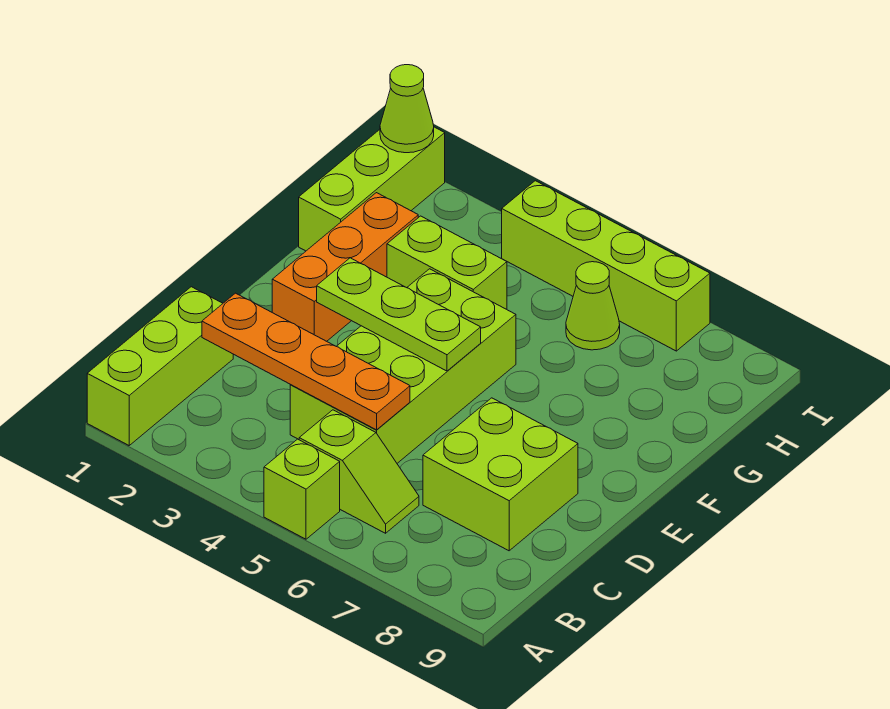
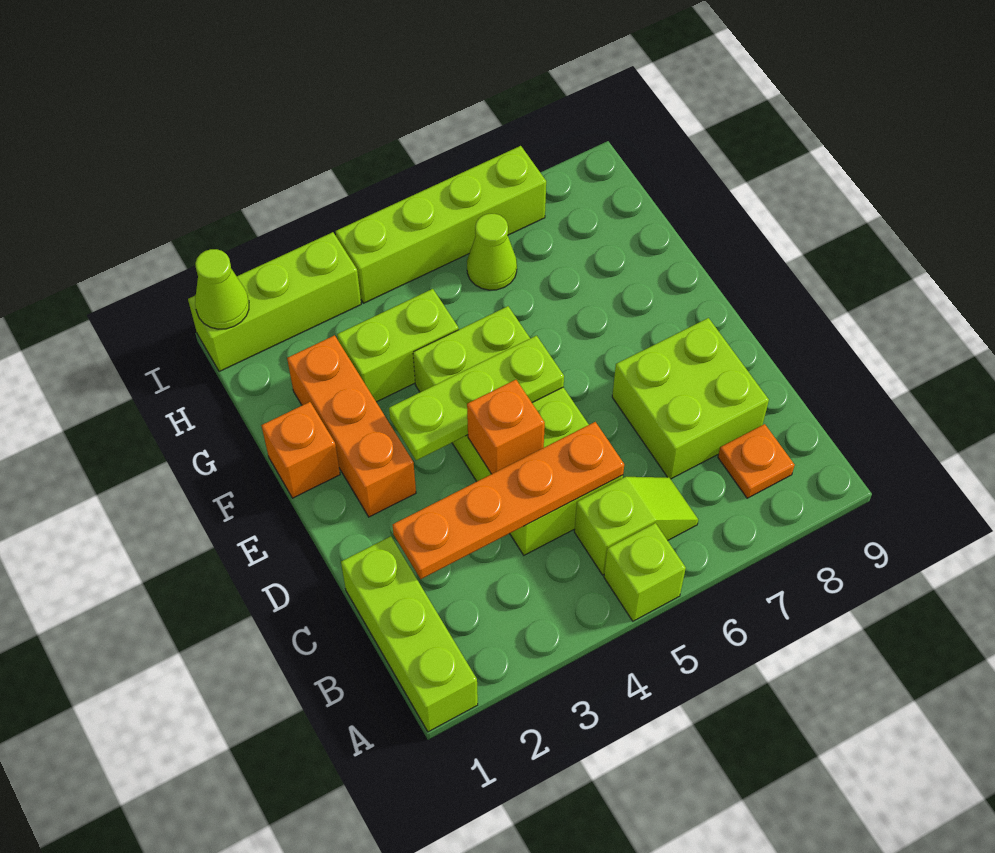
none -> orange plate B8 level 1
none -> orange brick D4 level 2
none -> orange brick F1 level 1
lime brick G1:I1 level 1 -> lime brick I1:I3 level 1

